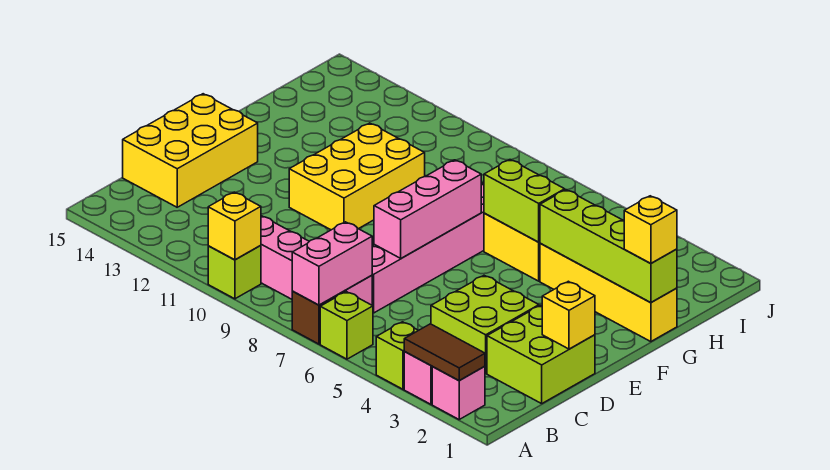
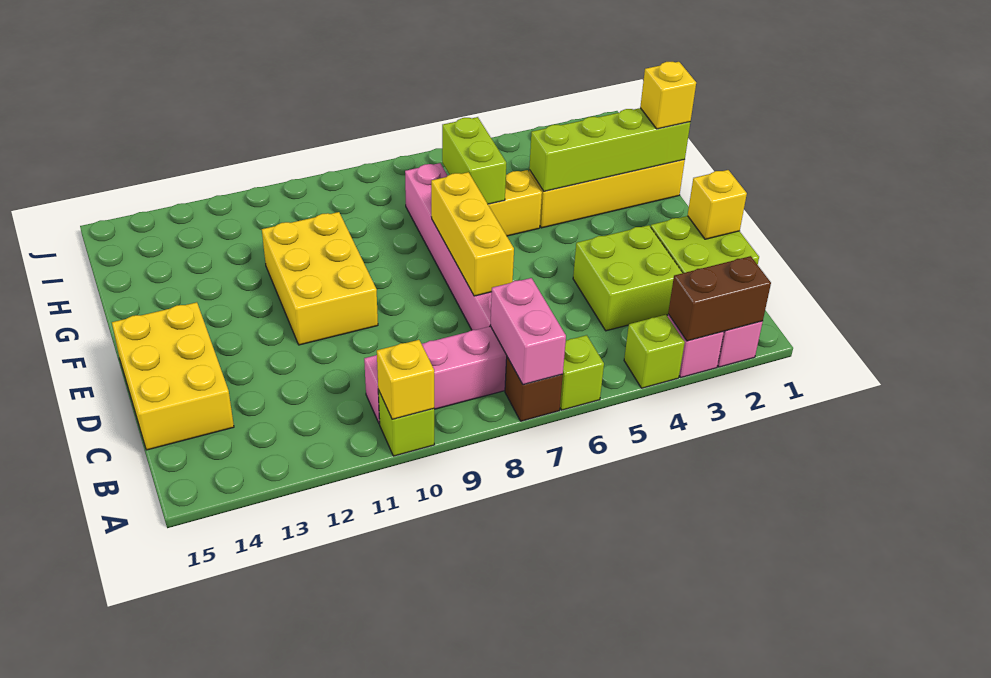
brown tile A2:A3 level 2 -> brown brick A2:A3 level 2
pink brick D7:F7 level 2 -> yellow brick D7:F7 level 2
lime brick G5:G6 level 2 -> lime brick G6:H6 level 2

